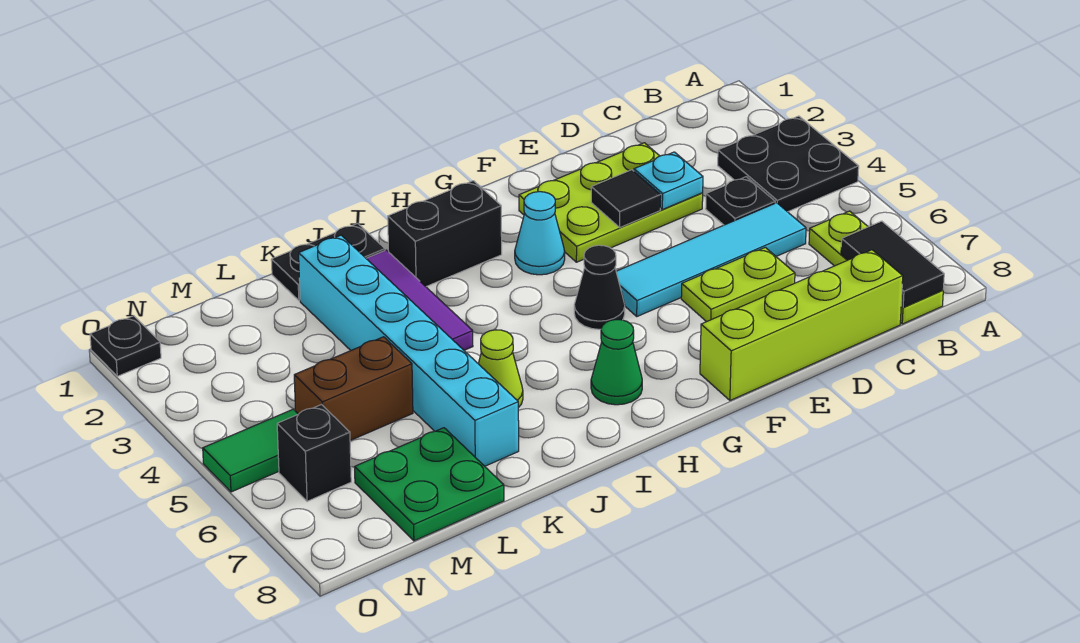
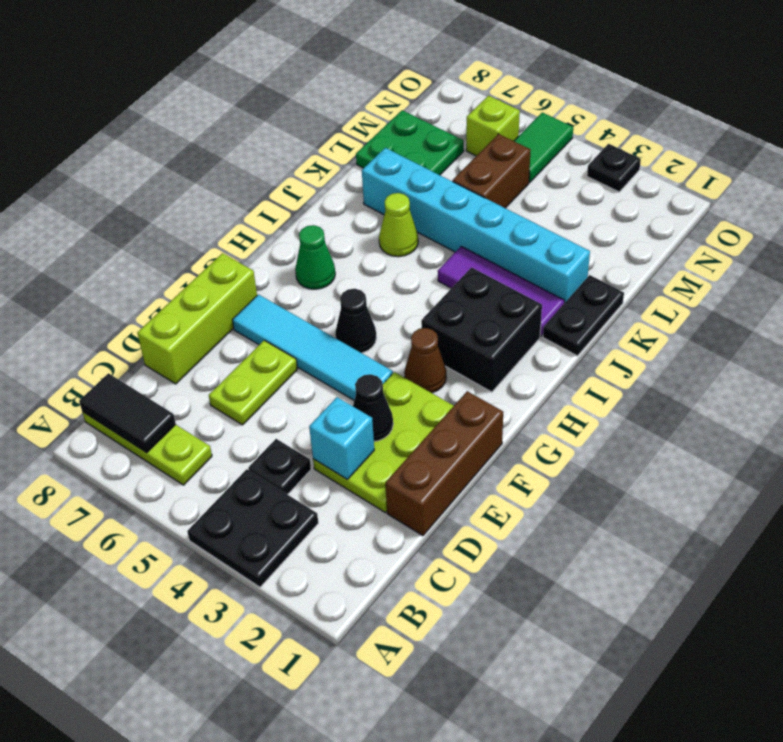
cyan tile C5:F5 level 1 -> cyan tile F4:F7 level 1
lime brick C8:F8 level 1 -> lime brick D8:F8 level 1
none -> brown brick D1:F1 level 1
cyan plate D3 level 2 -> cyan brick D3 level 2
black tile E3 level 2 -> black cone E3 level 2
cyan cone G3 level 1 -> brown cone G3 level 1
black brick H2:I2 level 1 -> black brick H2:I3 level 1
black brick N6 level 1 -> lime brick N6 level 1
black plate O1 level 1 -> black plate O3 level 1

